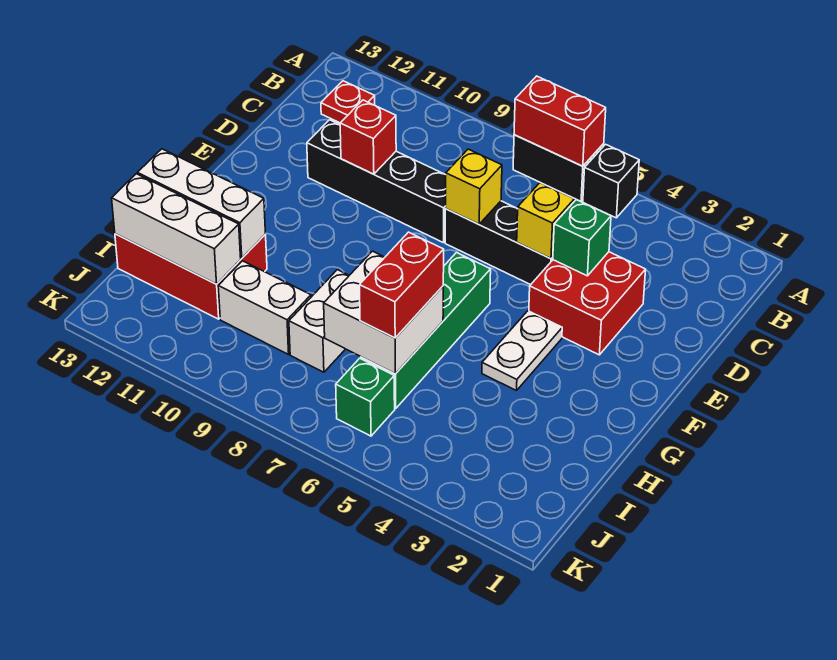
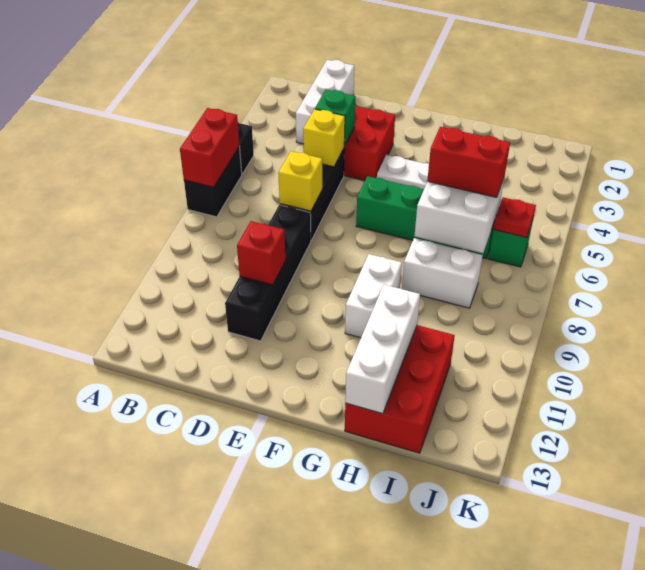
red plate B12 level 1 -> red plate J6 level 2
white brick I9:I10 level 1 -> white brick G9:G10 level 1
white brick I11:I13 level 2 -> white brick C1:C3 level 1

